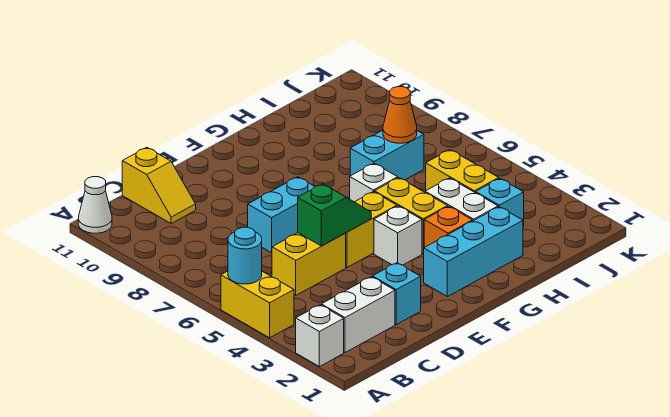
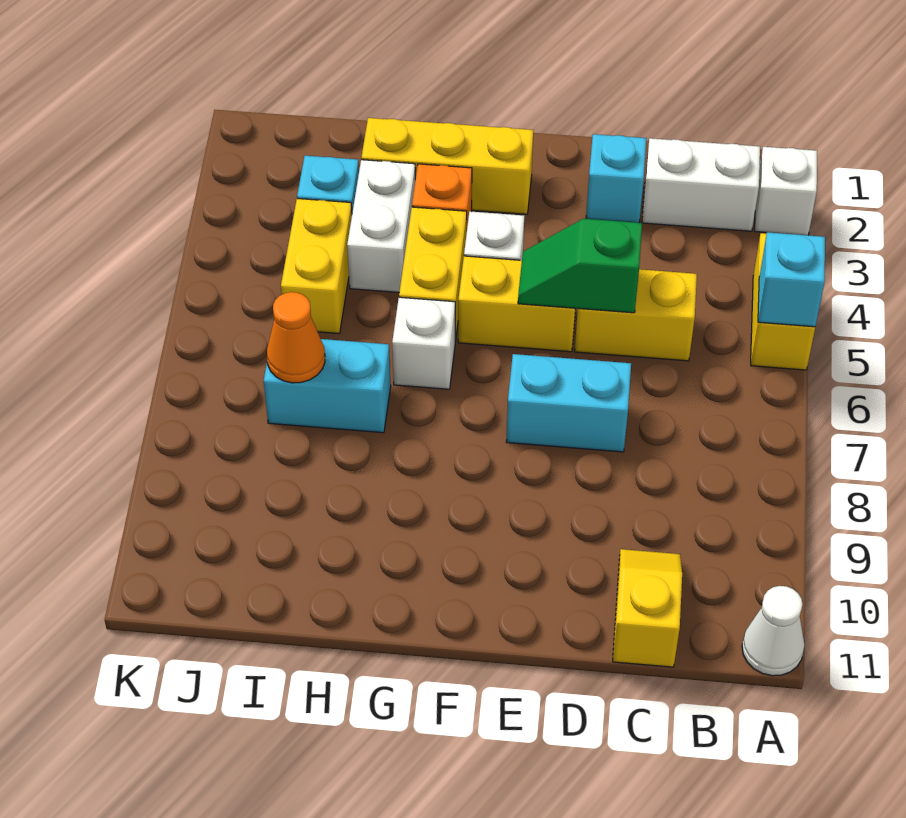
cyan round brick A5 level 2 -> cyan brick A5 level 2
cyan brick F2:H2 level 1 -> yellow brick F2:H2 level 1

